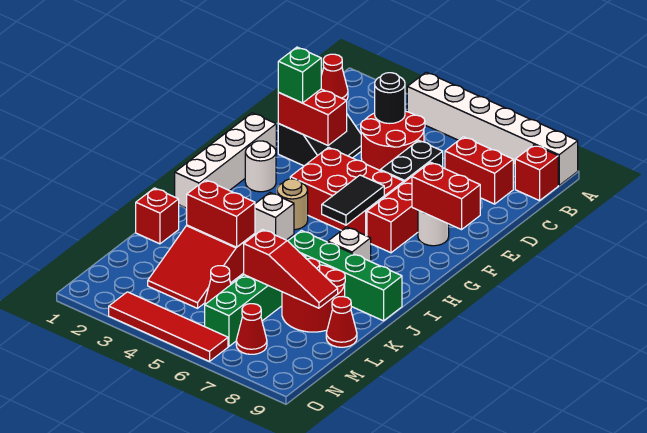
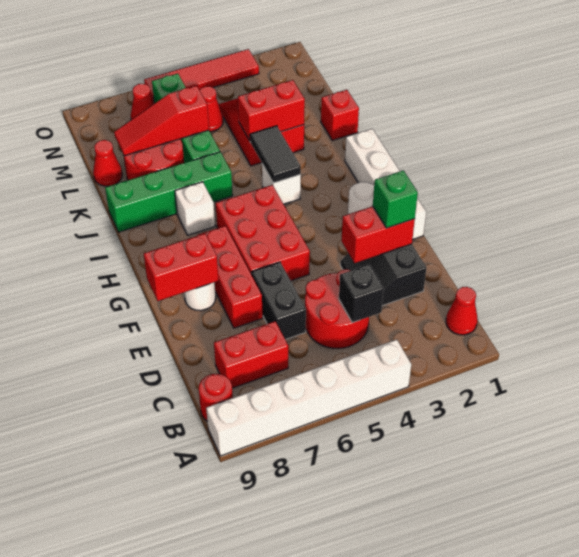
red brick B9 level 1 -> red round brick B9 level 1
black round brick C4 level 2 -> black brick C4 level 2
red brick F4:G6 level 1 -> red brick F5:H6 level 1
black tile G6:H6 level 2 -> black tile I4:J4 level 2
tan round brick H4 level 1 -> none

